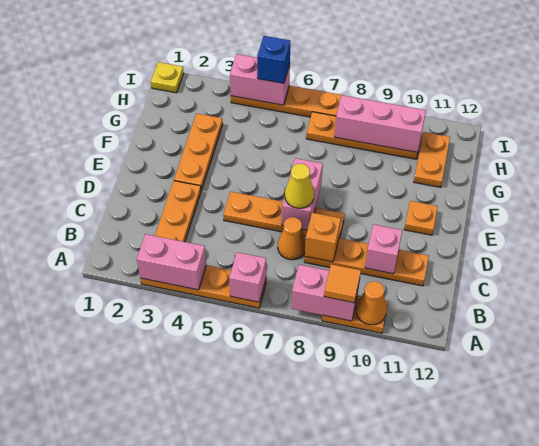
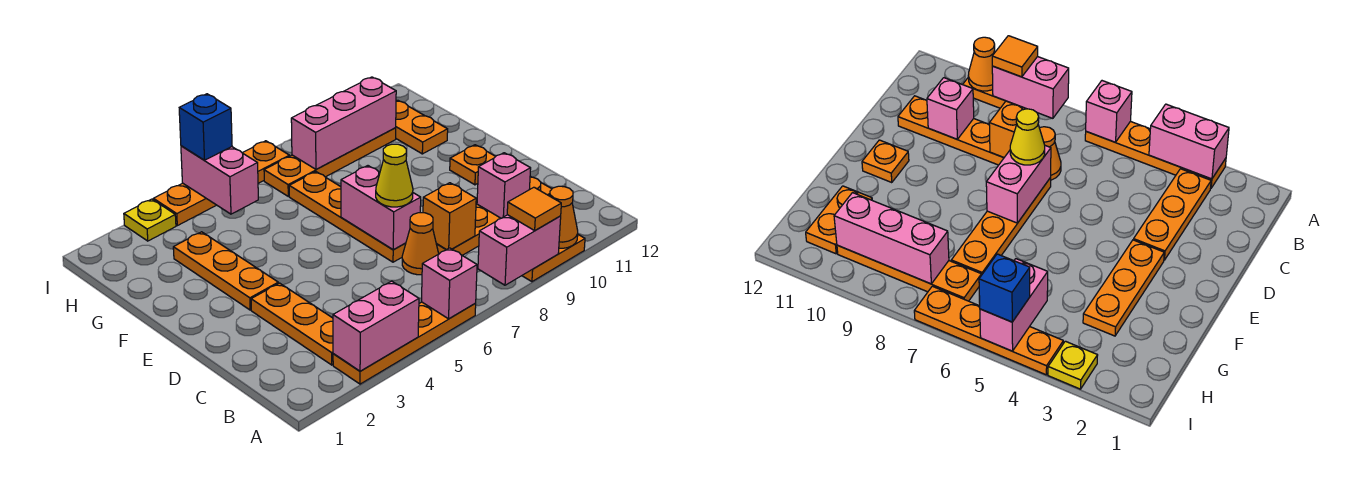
orange plate D5:D8 level 1 -> orange plate D7:G7 level 1
yellow plate I1 level 1 -> yellow plate I3 level 1
pink brick I4:I5 level 2 -> pink brick H5:I5 level 2

